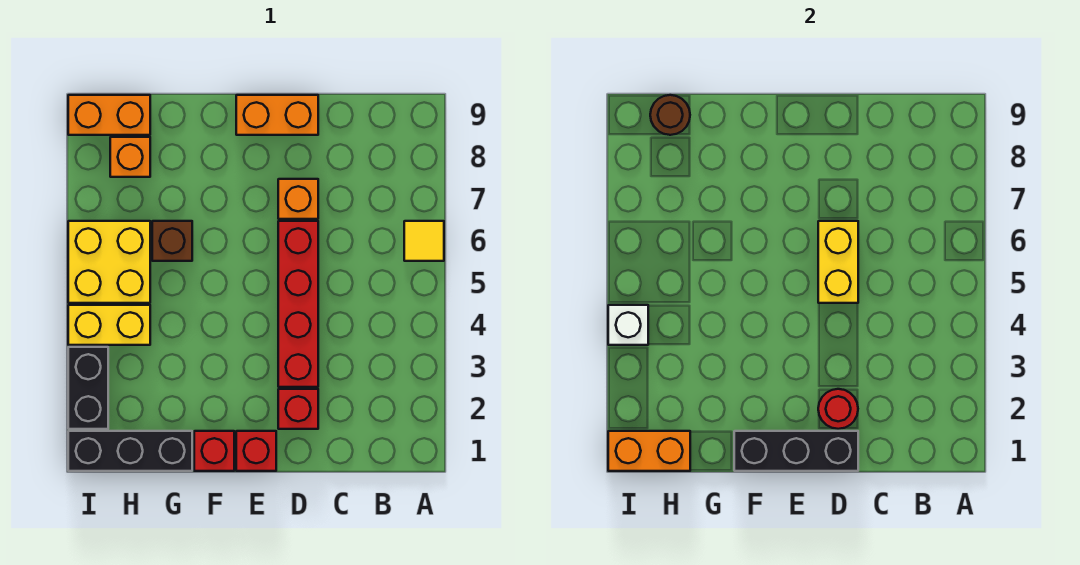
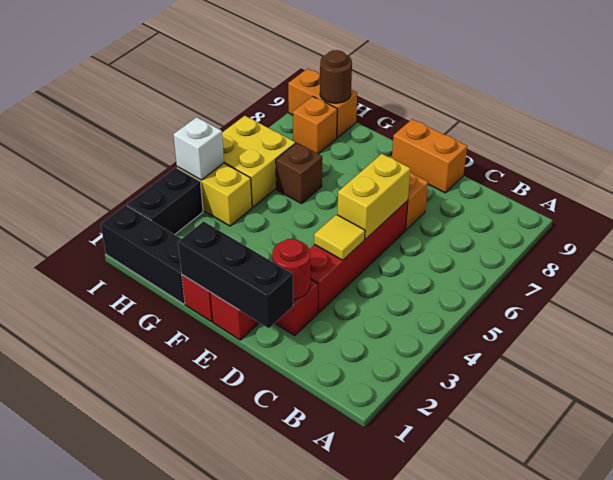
yellow tile A6 level 1 -> yellow tile D4 level 2
orange brick H1:I1 level 2 -> none

